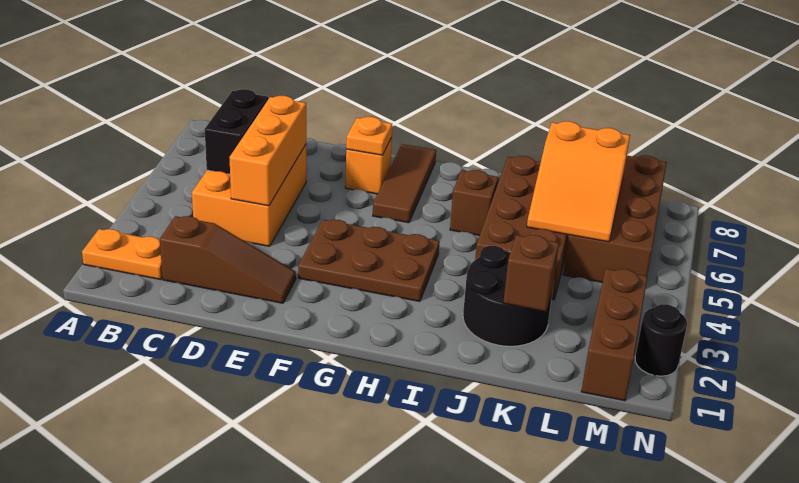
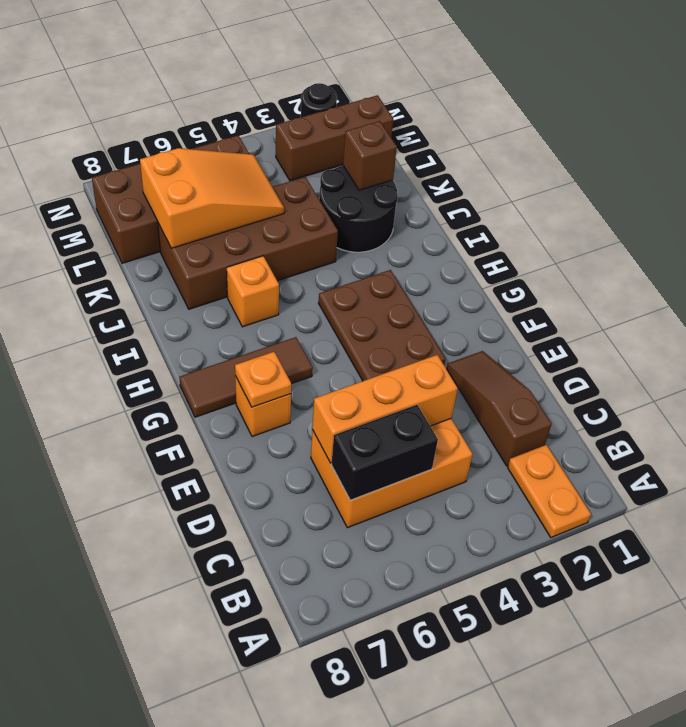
brown brick I6 level 1 -> orange brick I6 level 1

